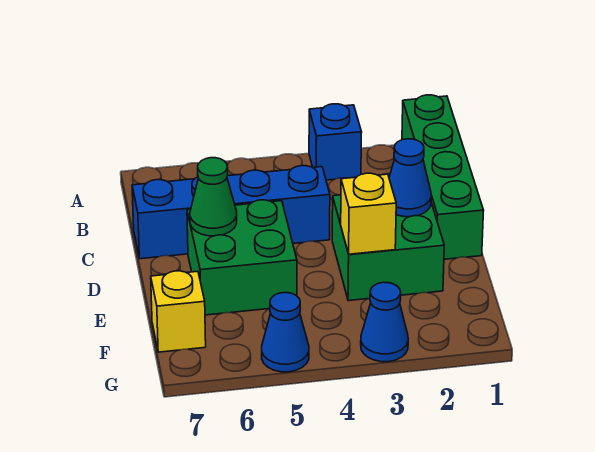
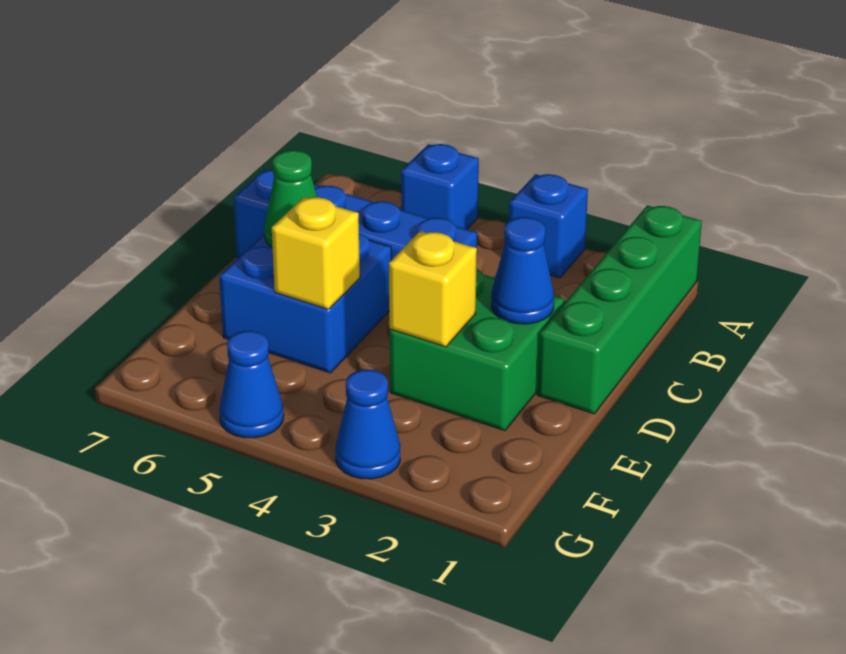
none -> blue brick A5 level 1
green brick D5:E6 level 1 -> blue brick D5:E6 level 1
yellow brick F7 level 1 -> yellow brick E5 level 2

